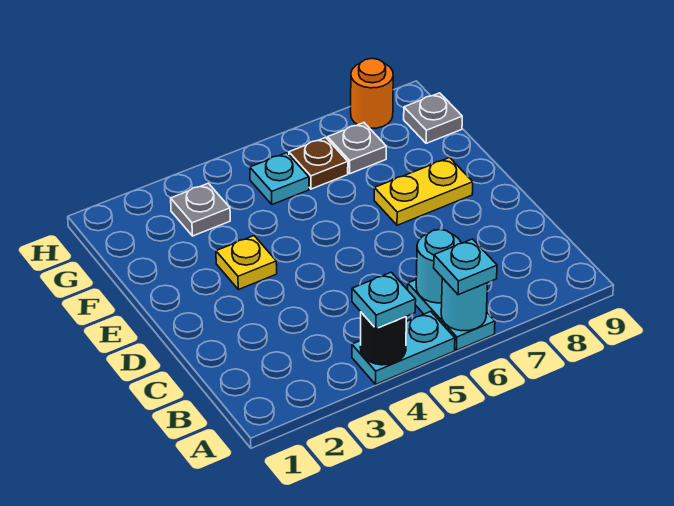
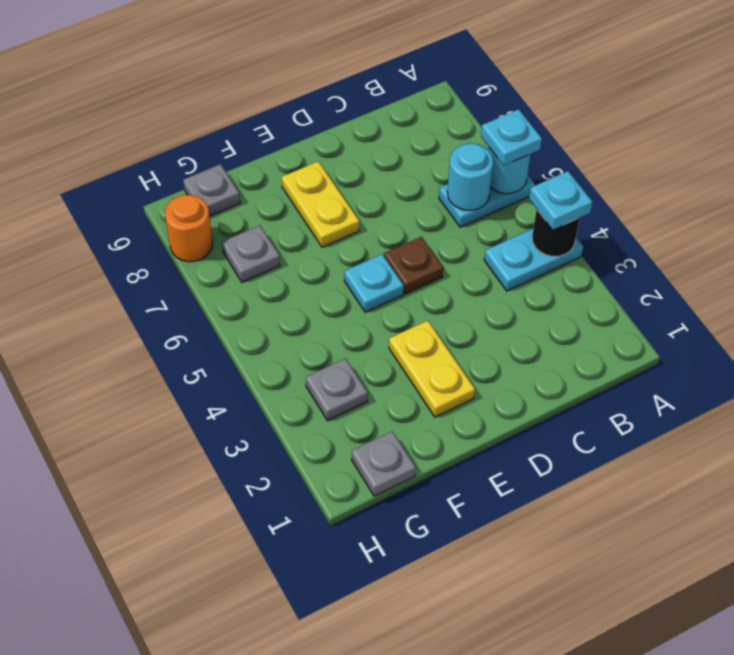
cyan plate A4:A5 level 1 -> cyan plate A4:B4 level 1
yellow plate E3 level 1 -> yellow plate E2:E3 level 1
none -> grey plate G1 level 1
cyan plate G5 level 1 -> cyan plate E5 level 1
brown plate G6 level 1 -> brown plate D5 level 1

